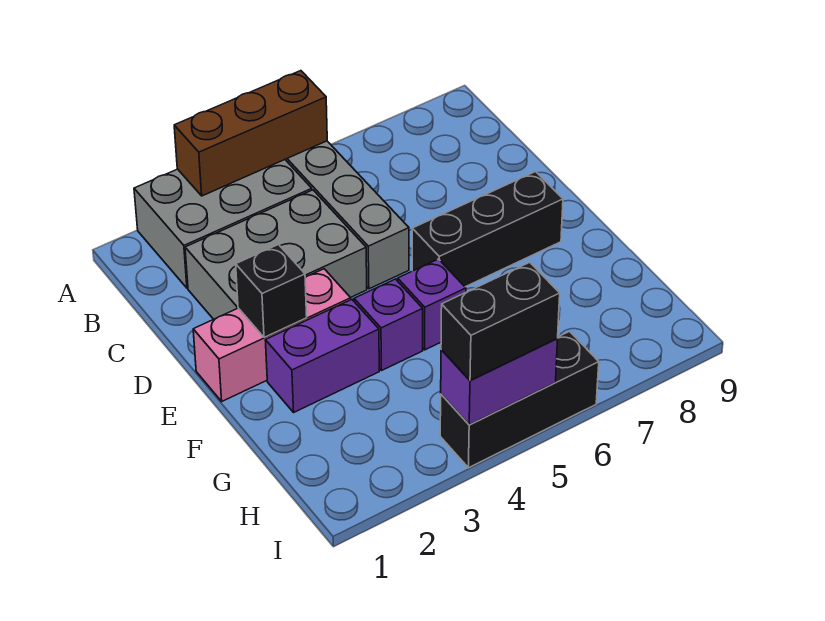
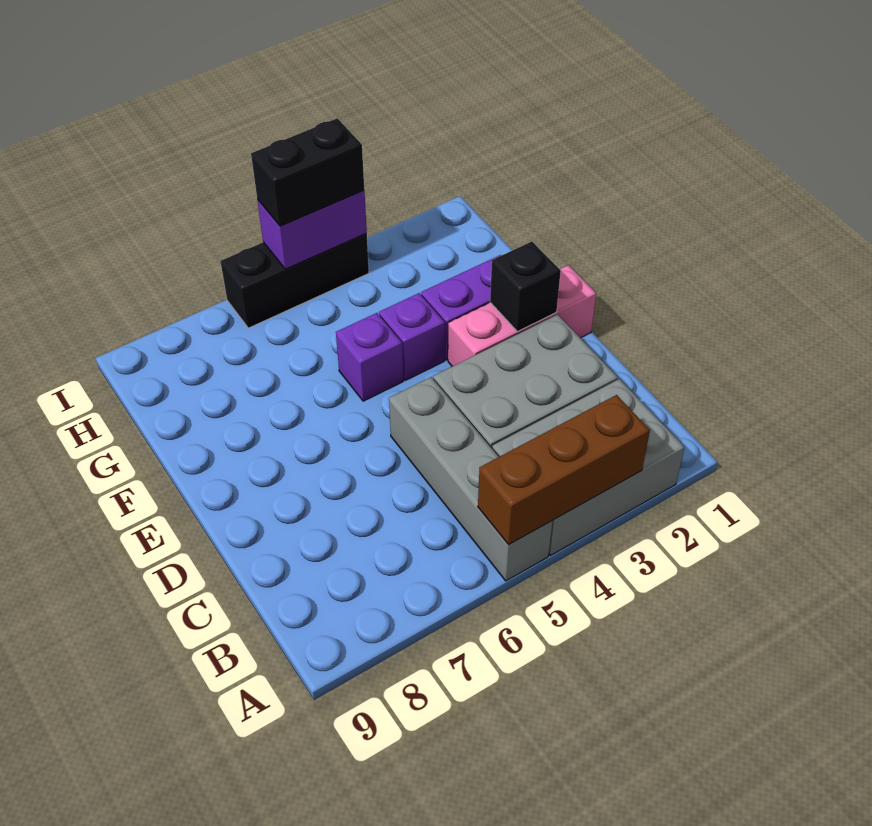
black brick E6:E8 level 1 -> none

